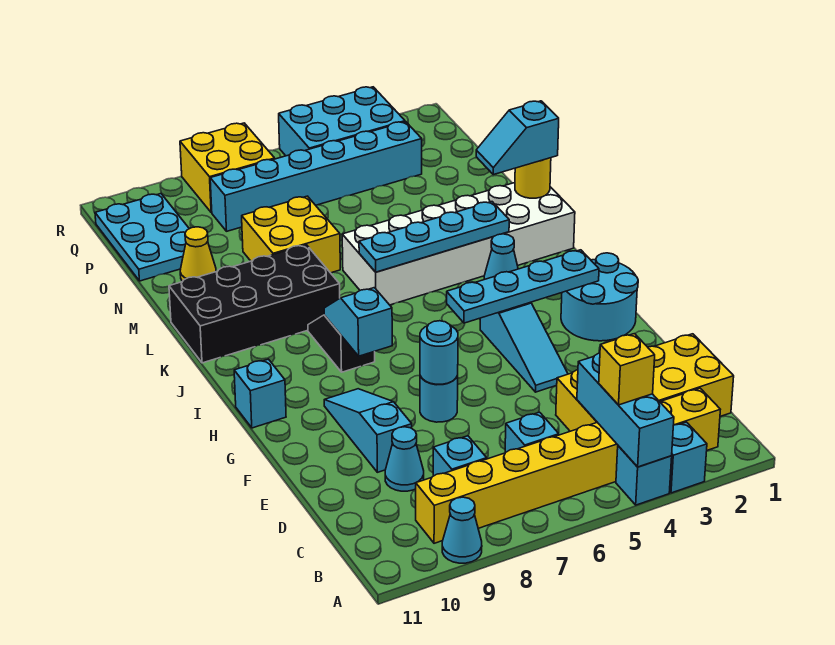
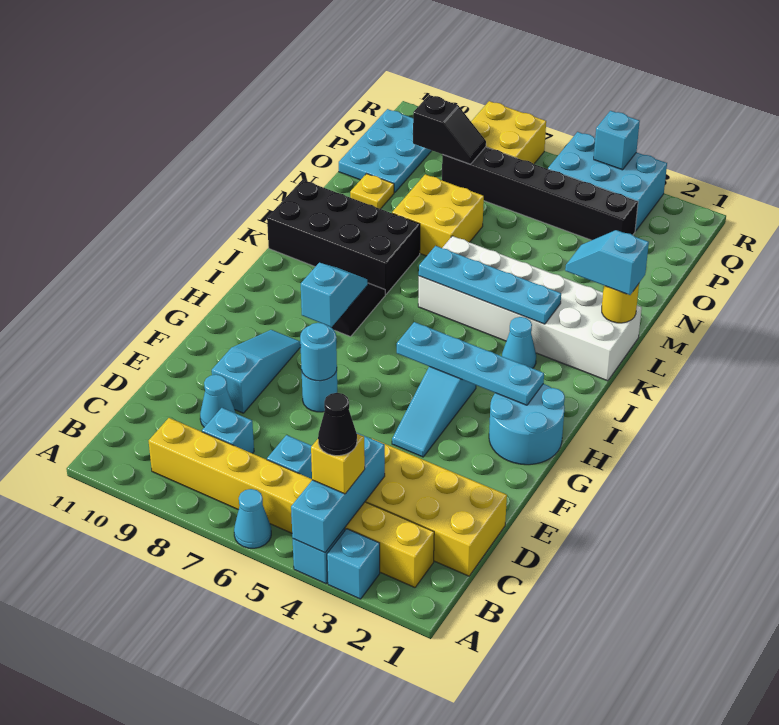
cyan cone A9 level 1 -> cyan cone A6 level 1
none -> black cone B4 level 4
cyan brick H11 level 1 -> cyan brick R4 level 2
yellow cone N10 level 1 -> yellow plate N10 level 1
cyan brick P3:P8 level 1 -> black brick P3:P8 level 1
none -> black slope P8:P9 level 2 top 9

